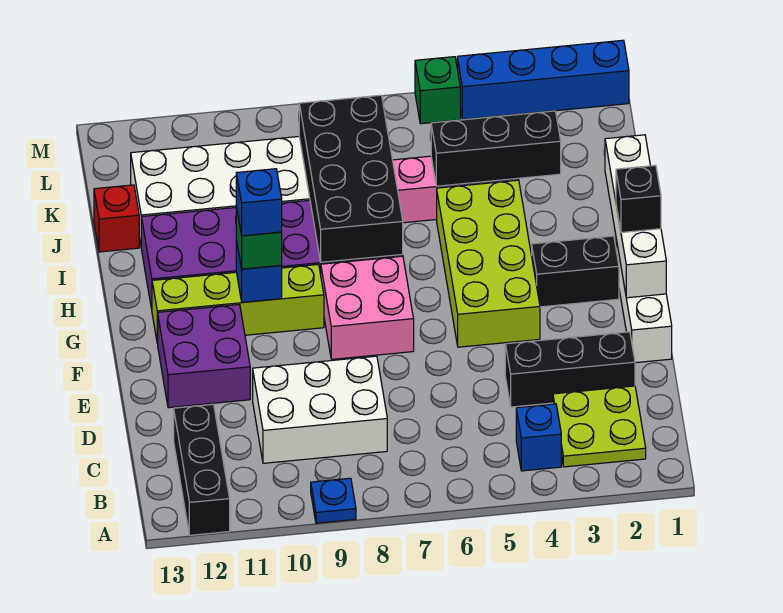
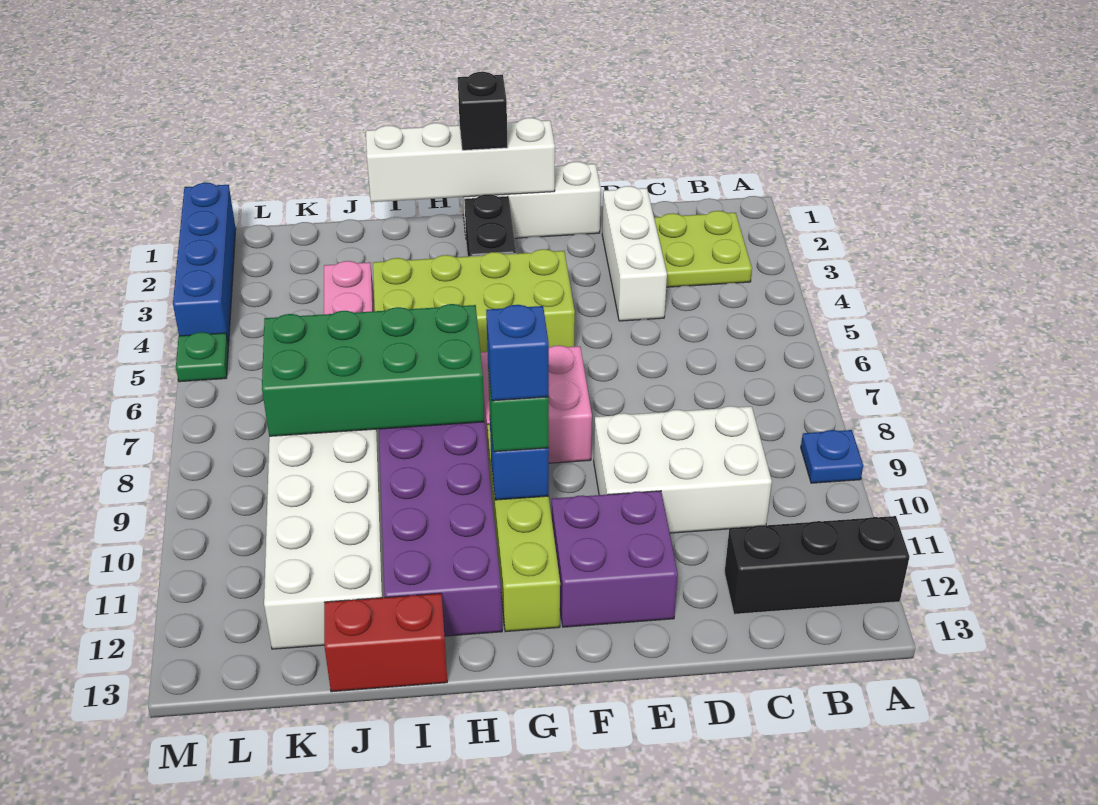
blue brick B4 level 1 -> none
white brick C8:D10 level 1 -> white brick C9:E10 level 1
black brick D2:D4 level 1 -> white brick D2:D4 level 1
black brick H7:K8 level 2 -> green brick H7:K8 level 2
black brick J3:J5 level 2 -> none
red brick J13 level 1 -> red brick I13:J13 level 1
green brick M5 level 1 -> green plate M5 level 1

